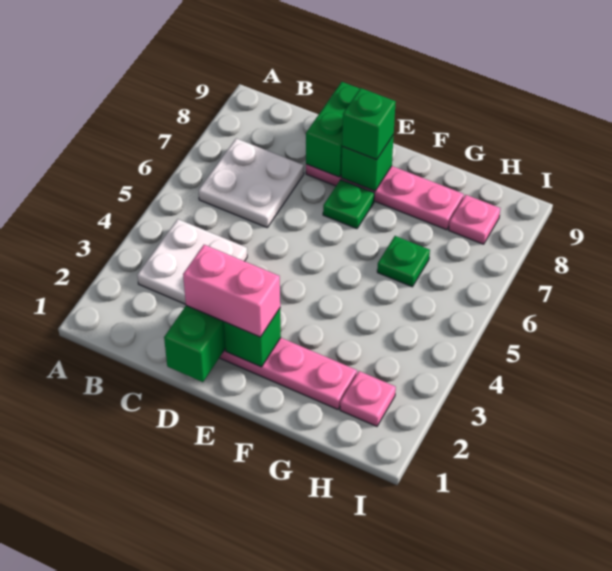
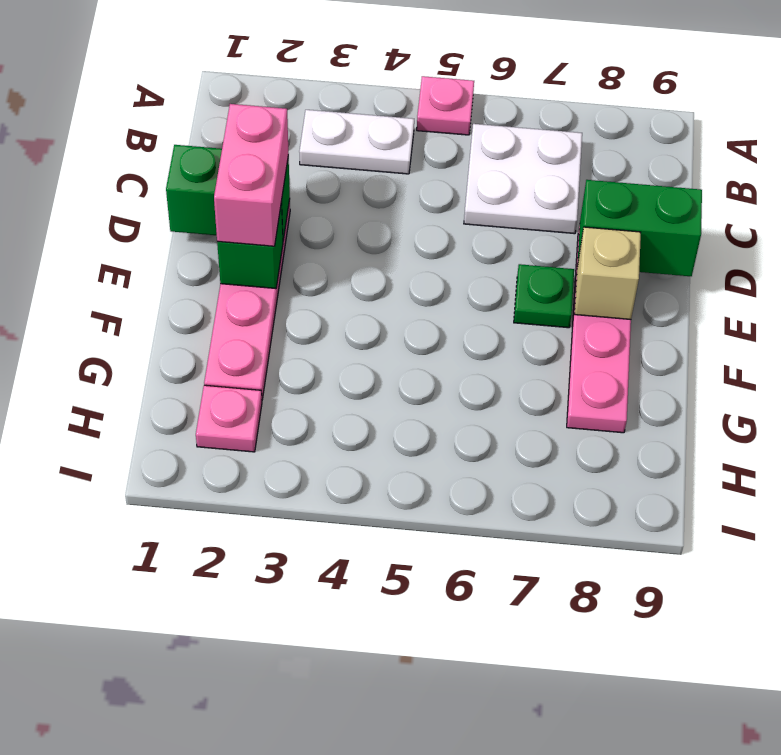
white plate B3:C4 level 1 -> white plate B3:B4 level 1
green brick E8 level 2 -> tan brick E8 level 2
green brick E8 level 3 -> none
green plate G6 level 1 -> none
pink plate H8 level 1 -> pink plate A5 level 1

